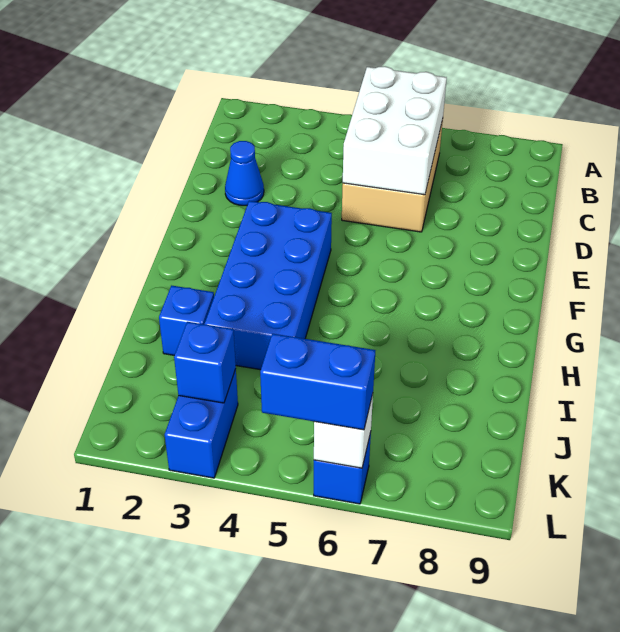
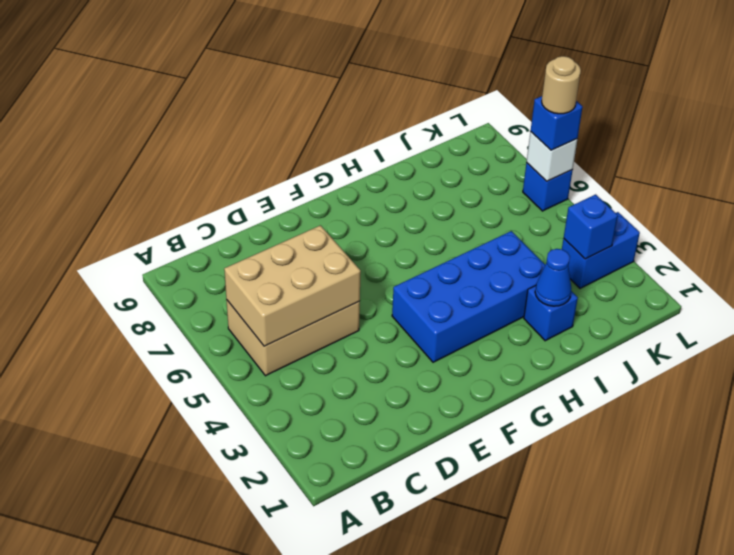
white brick B5:D6 level 2 -> tan brick B5:D6 level 2
blue cone D2 level 1 -> blue cone I2 level 2
blue brick L5:L6 level 3 -> blue brick L6 level 3
none -> tan round brick L6 level 4

